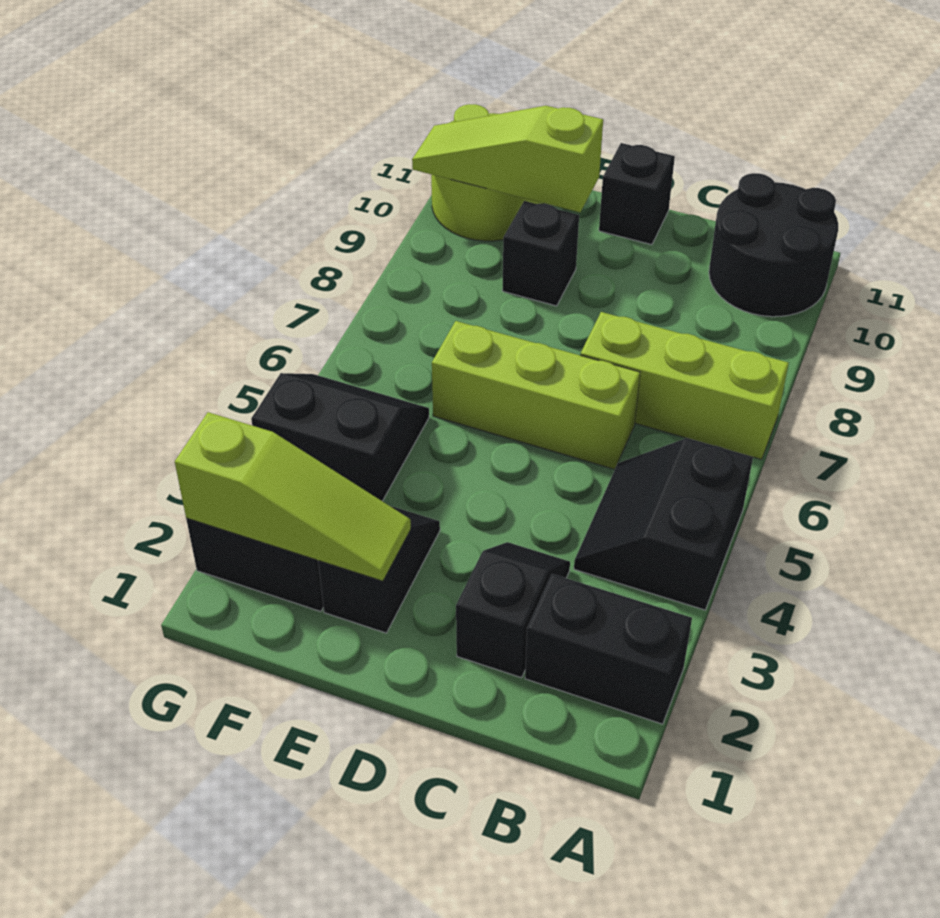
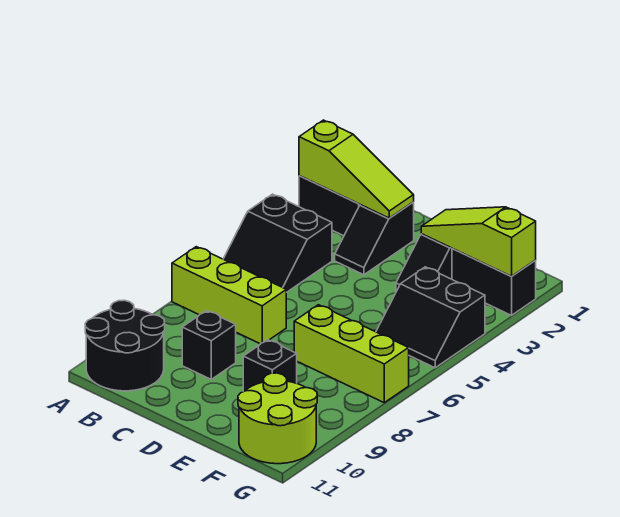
black slope A4:B5 level 1 top A -> black slope A4:B5 level 1 top 4
lime brick C6:E6 level 1 -> lime brick E7:G7 level 1
black brick D11 level 1 -> black brick C9 level 1
lime slope E10:G10 level 2 top E -> lime slope A2:C2 level 2 top A

